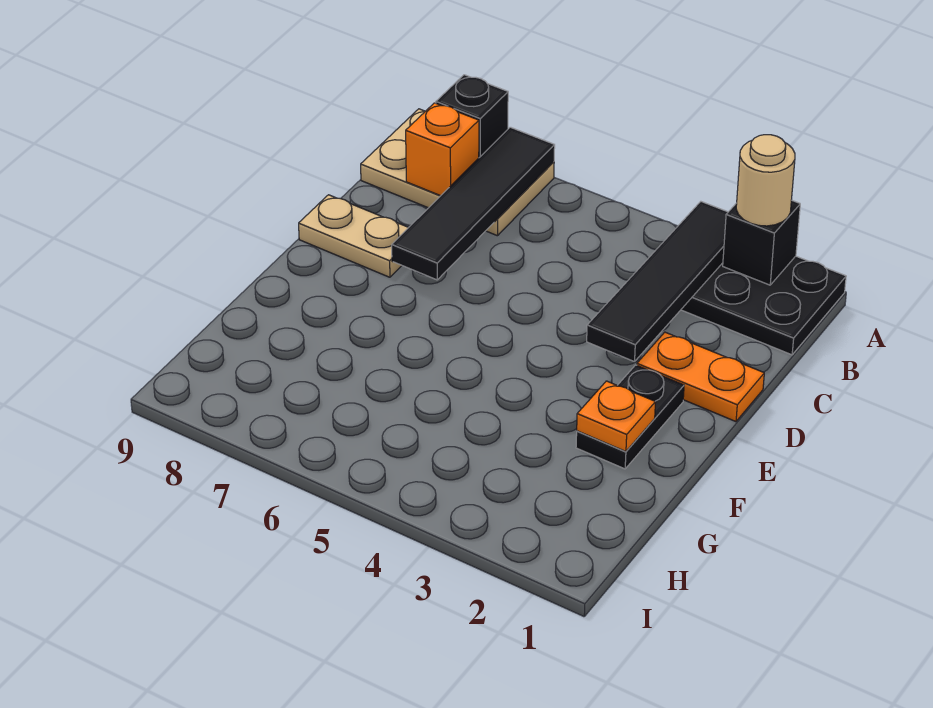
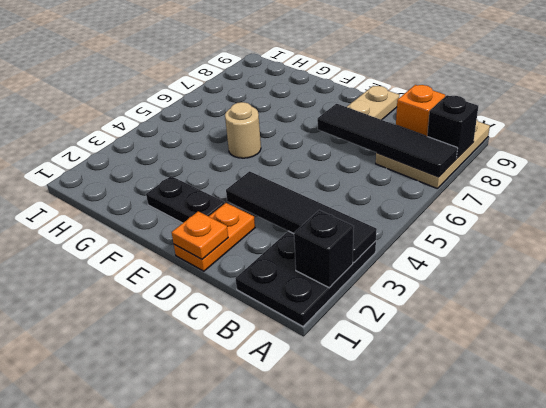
tan round brick A2 level 3 -> tan round brick F5 level 1
orange plate F2 level 2 -> orange plate D1 level 2

